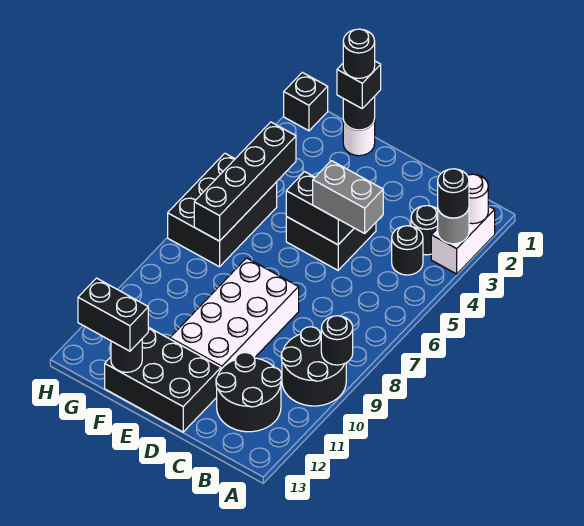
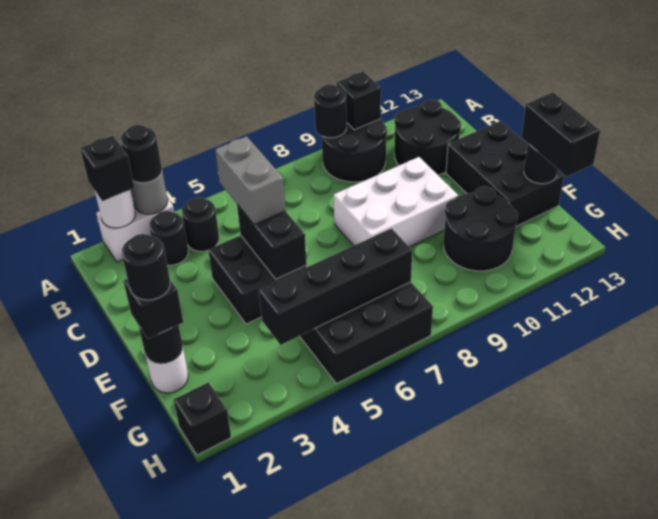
none -> black brick A2 level 3
none -> black brick A10 level 2
white brick D8:E11 level 1 -> white brick D8:E10 level 1
none -> black round brick F10:G11 level 1

